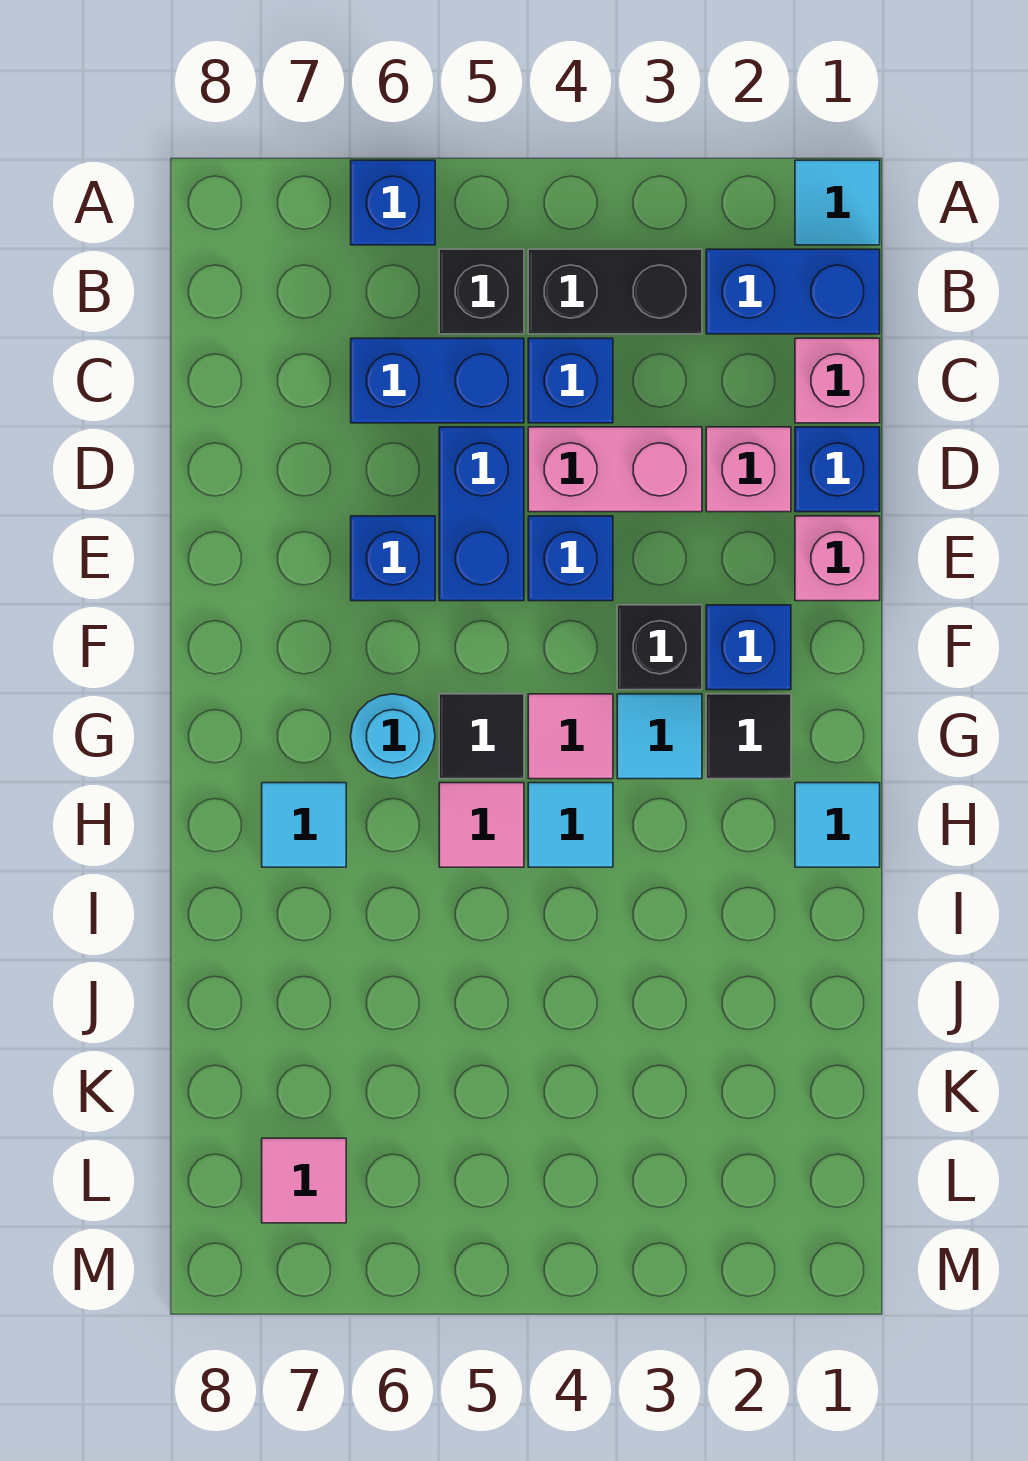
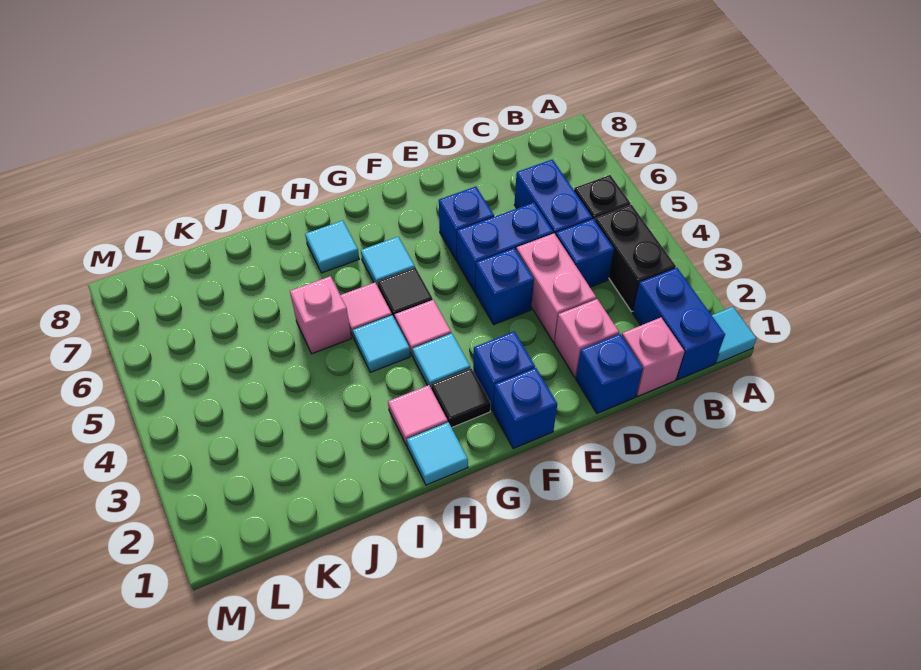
blue brick A6 level 1 -> blue brick F1 level 1
pink brick E1 level 1 -> pink brick I5 level 1
black brick F3 level 1 -> none
cyan round brick G6 level 1 -> cyan tile G6 level 1
pink tile L7 level 1 -> pink tile H2 level 1

